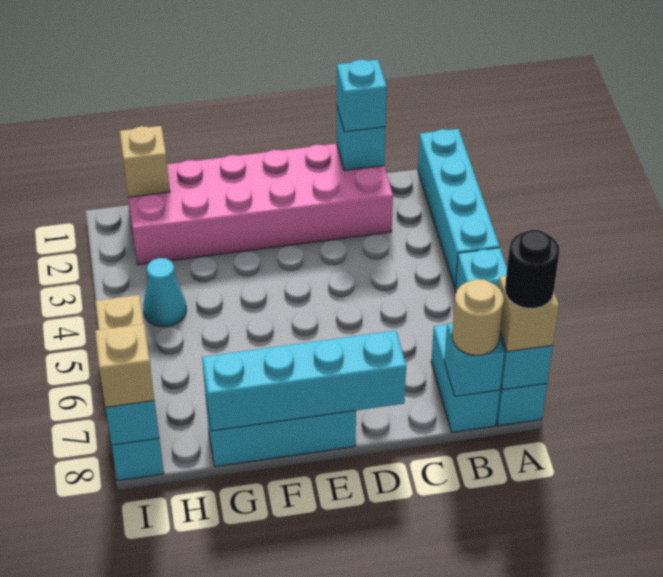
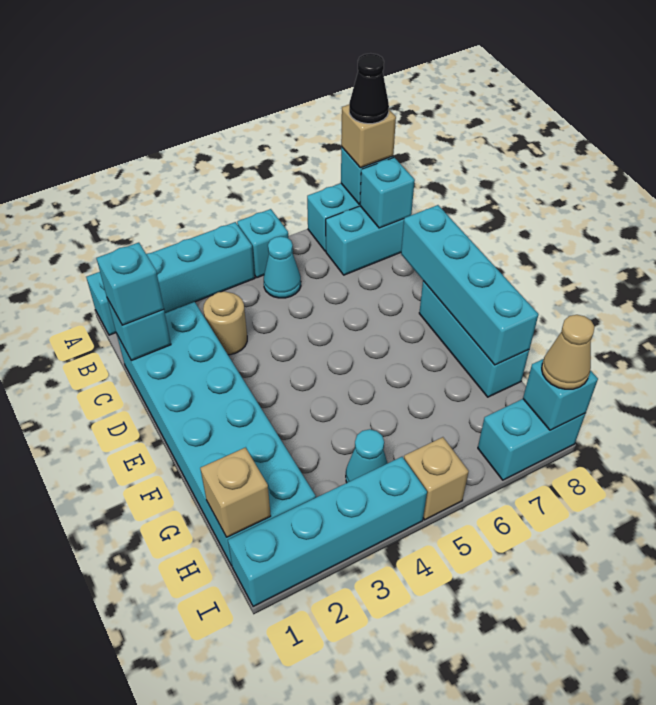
black round brick A8 level 4 -> black cone A8 level 4
none -> cyan cone B5 level 1
tan round brick B8 level 3 -> tan round brick C3 level 1
pink brick C1:H2 level 1 -> cyan brick C1:H2 level 1
none -> cyan brick I1:I4 level 1
tan brick I8 level 3 -> tan cone I8 level 3

